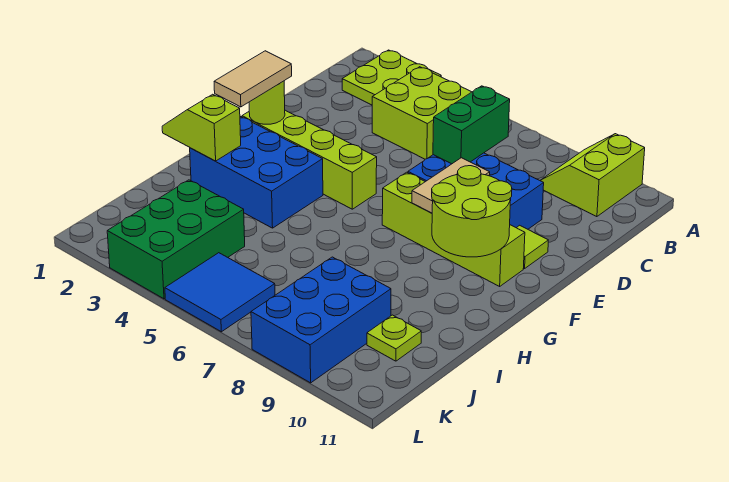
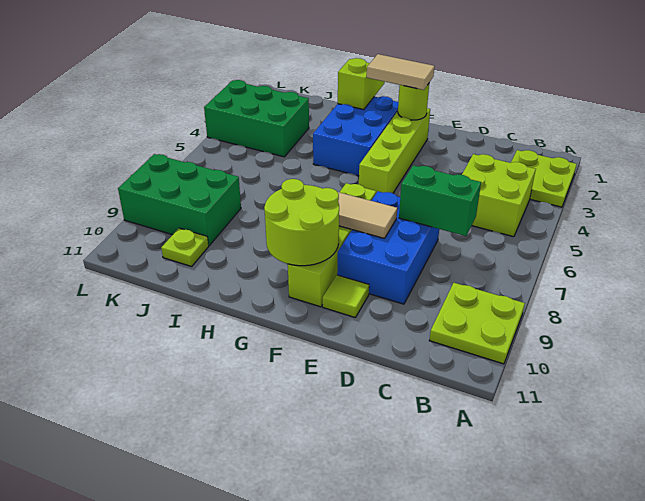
lime slope A9:B10 level 1 top 10 -> lime plate A9:B10 level 1
blue brick J8:L9 level 1 -> green brick J8:L9 level 1
blue tile K5:L6 level 1 -> none

